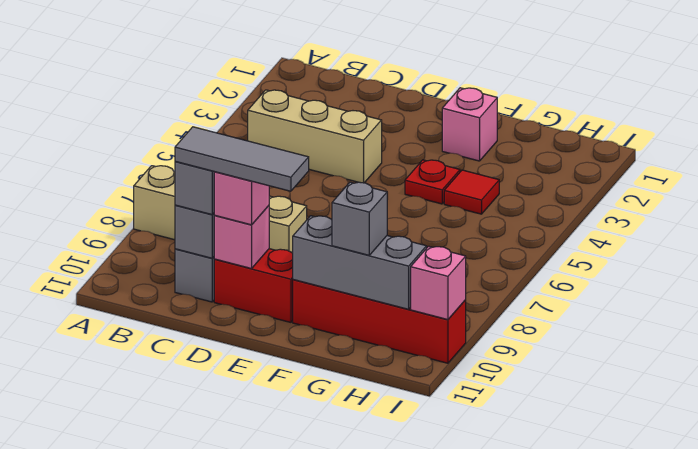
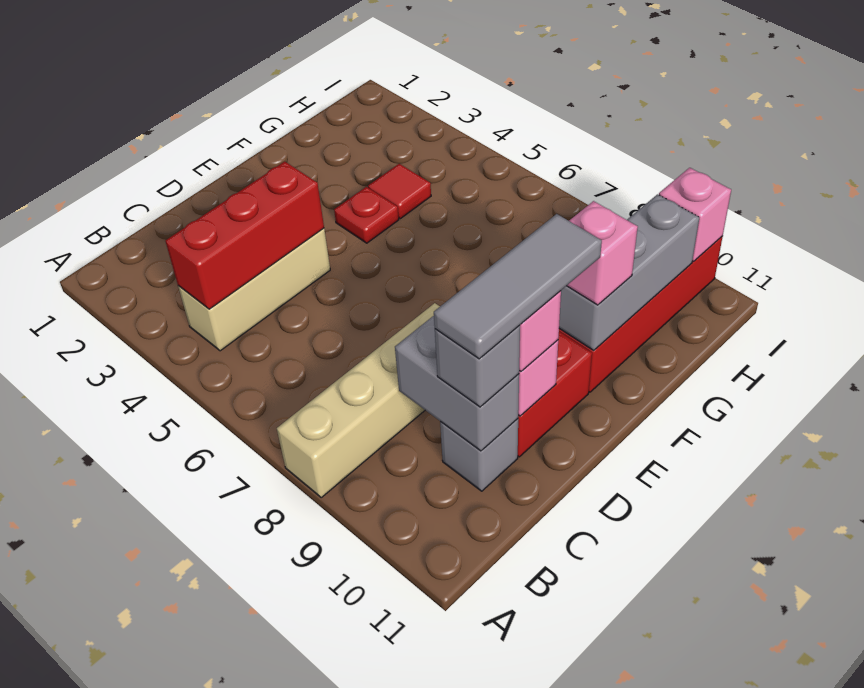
none -> red brick B4:D4 level 2
pink brick F2 level 1 -> pink brick F10 level 3
grey brick G10 level 3 -> none

